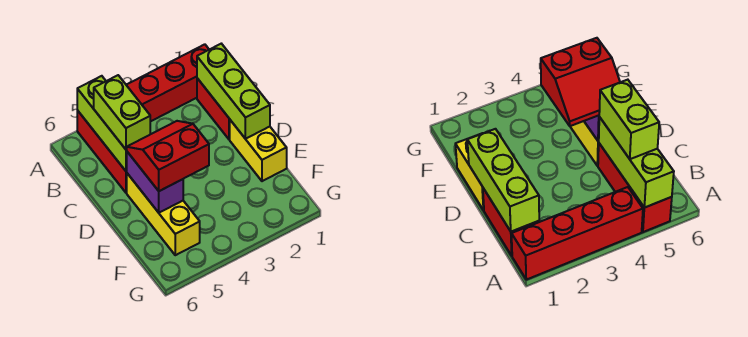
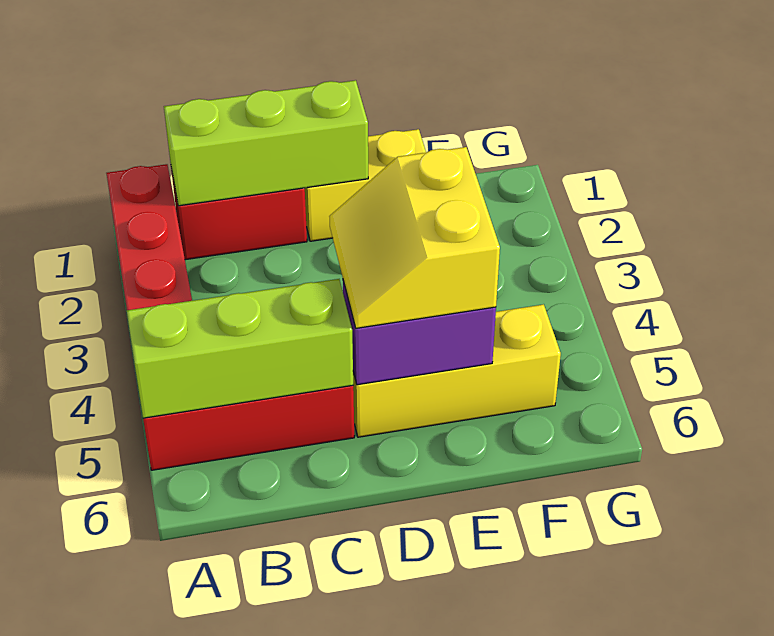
lime brick B5:C5 level 3 -> none
red slope D4:E5 level 3 top E -> yellow slope D4:E5 level 3 top E

